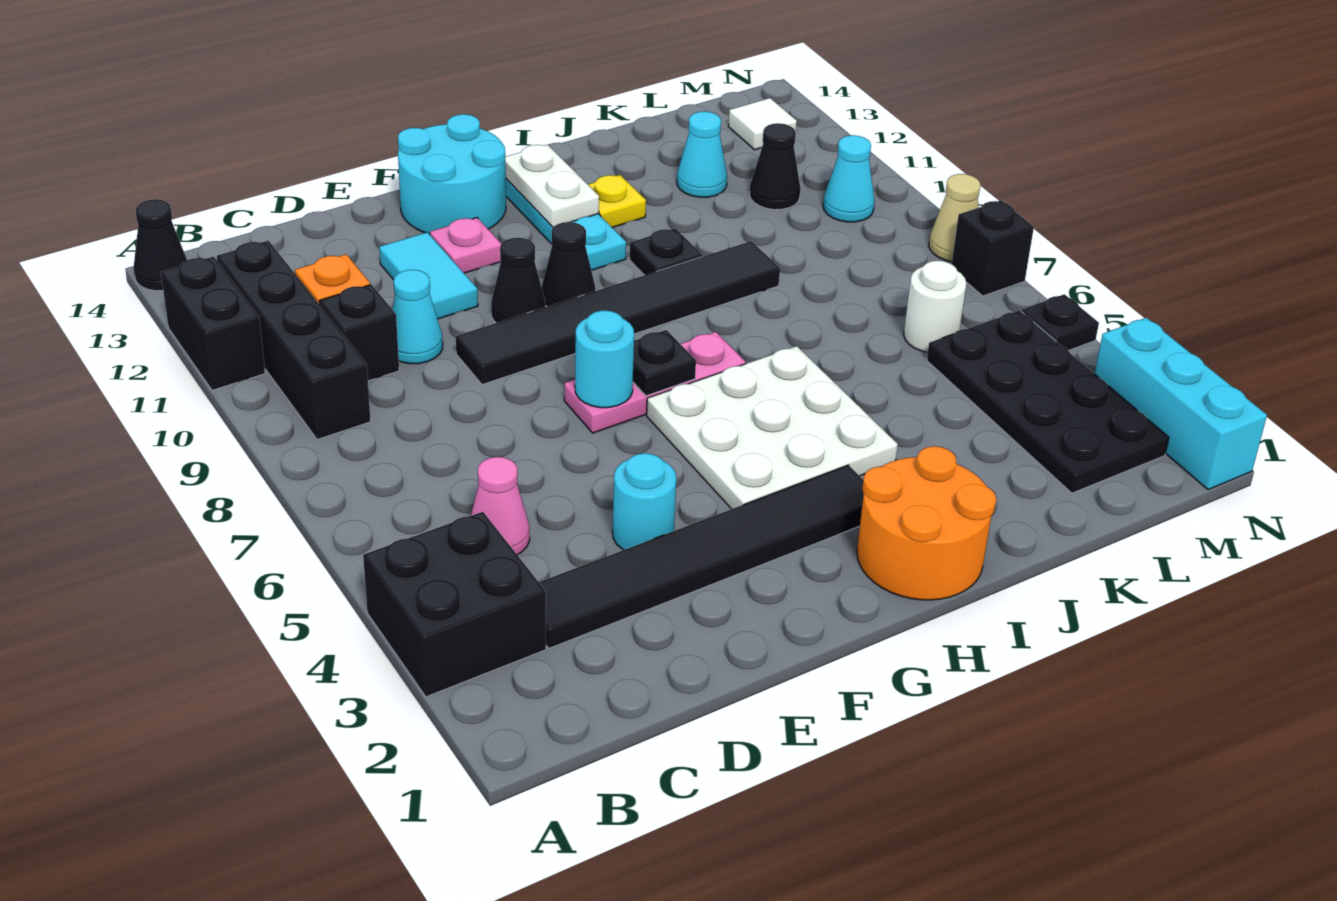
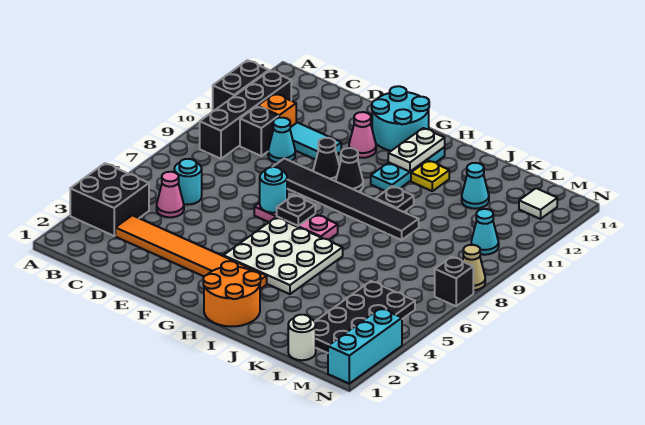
black cone A14 level 1 -> none
black tile C3:H3 level 1 -> orange tile C3:H3 level 1
cyan round brick E4 level 1 -> cyan round brick C6 level 1
cyan tile E11:E12 level 1 -> cyan tile D11:E11 level 1
pink plate F12 level 1 -> pink cone F12 level 1
white round brick L6 level 1 -> white round brick L1 level 1
black cone L11 level 1 -> none
black plate N5 level 1 -> none

